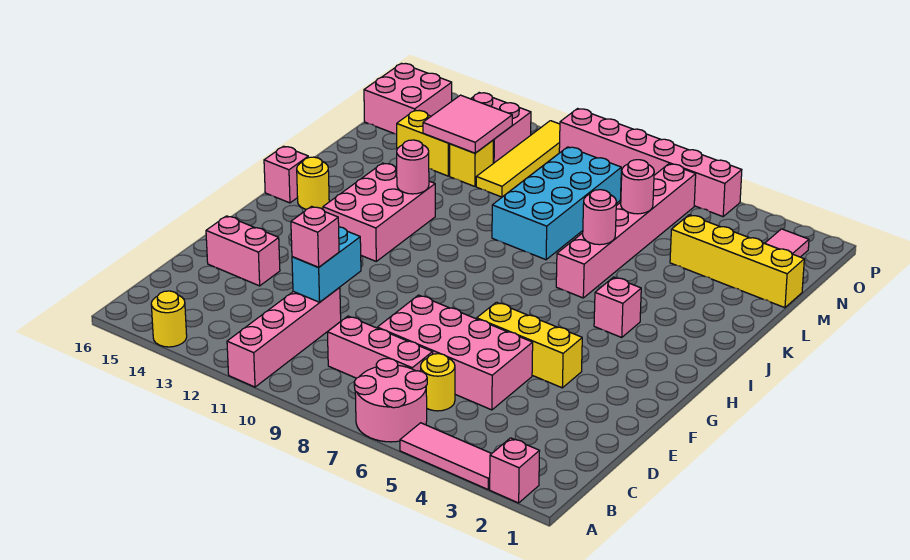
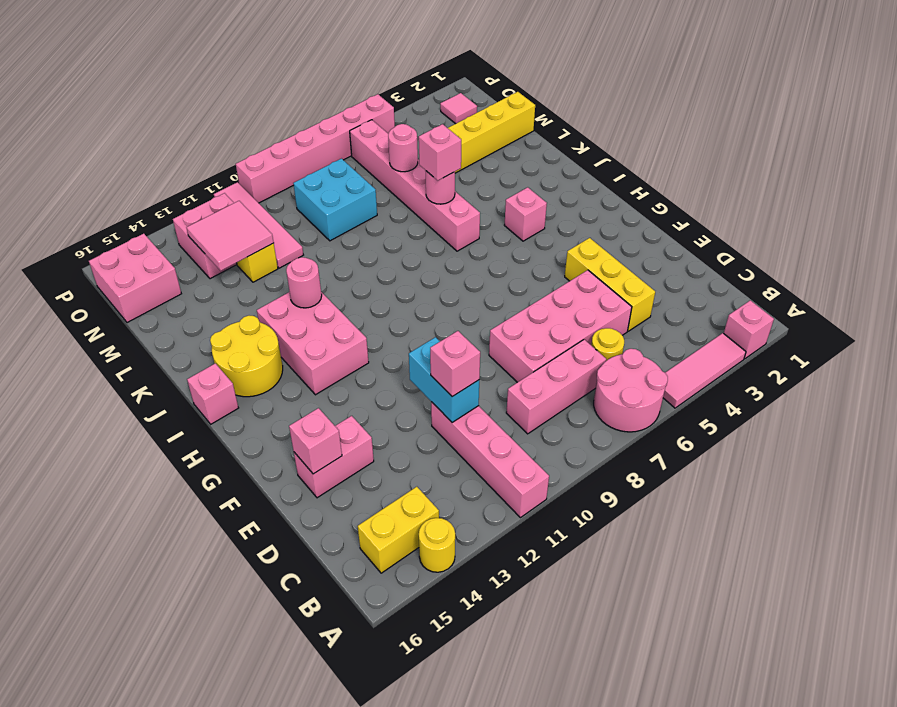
none -> pink brick E15 level 2
yellow brick F4:F6 level 1 -> yellow brick D4:F4 level 1
yellow round brick I15 level 1 -> yellow round brick I14:J15 level 1
none -> pink brick K6 level 3
cyan brick K8:N9 level 1 -> cyan brick M8:N9 level 1
yellow tile M11:P11 level 1 -> pink tile M11:P11 level 1
yellow brick M13:M14 level 1 -> yellow brick B14:B15 level 1

